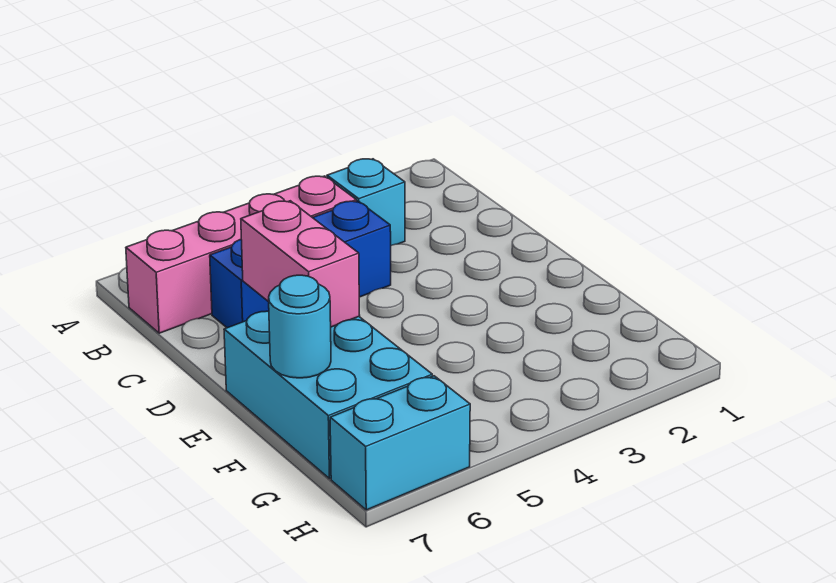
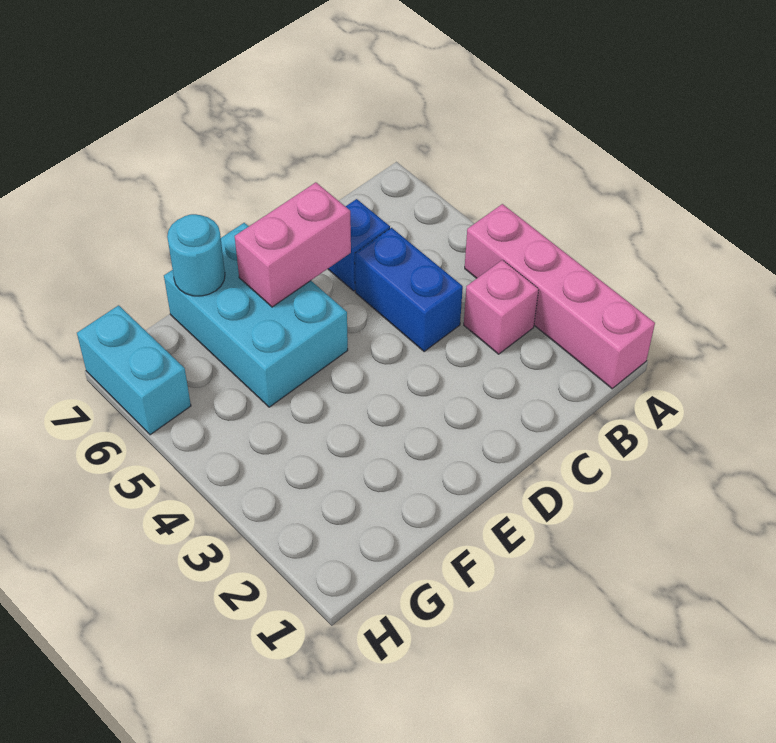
cyan brick B3 level 1 -> pink brick B3 level 1
pink brick B4:B7 level 1 -> pink brick A1:A4 level 1
cyan brick E6:G7 level 1 -> cyan brick E5:F7 level 1

